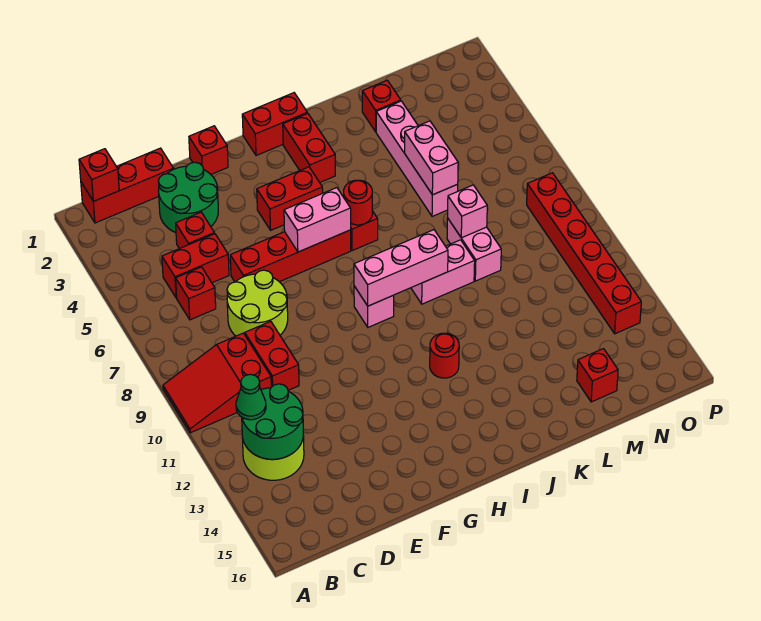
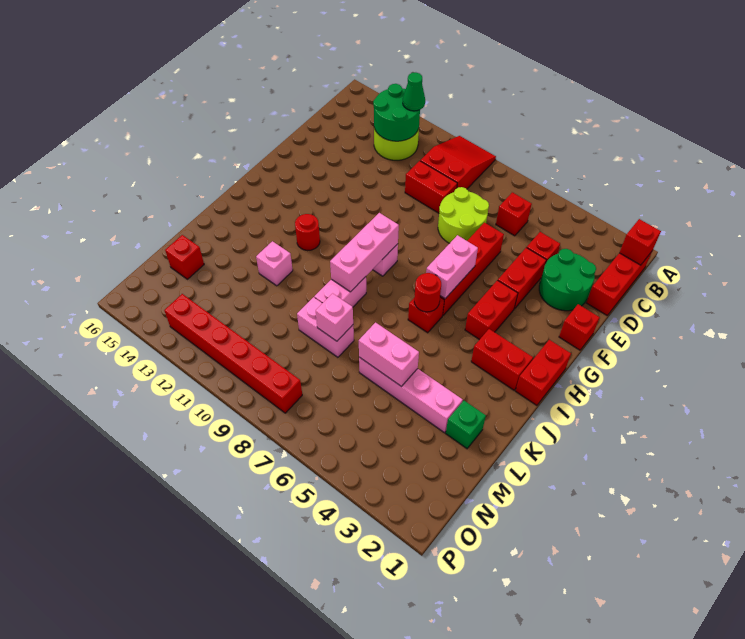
red brick C5:D5 level 1 -> red brick E4:F4 level 1
none -> pink brick K12 level 1
red brick L2 level 1 -> green brick L2 level 1

